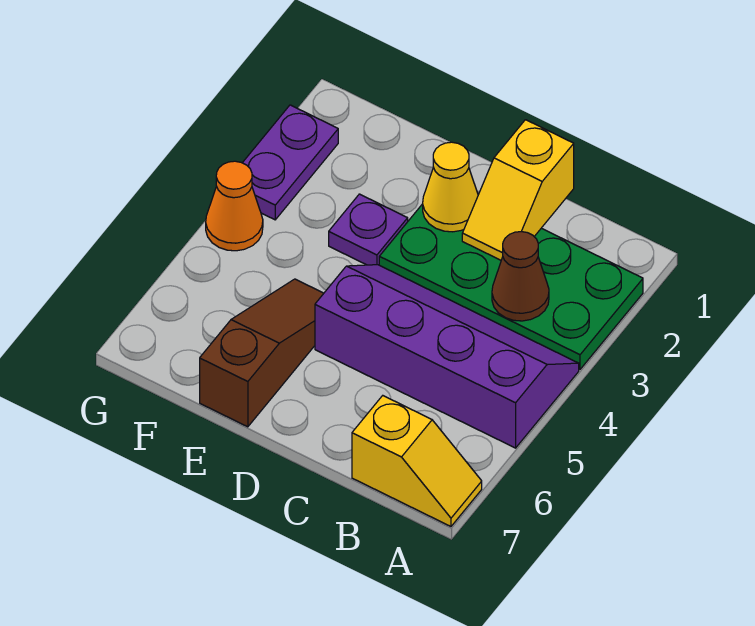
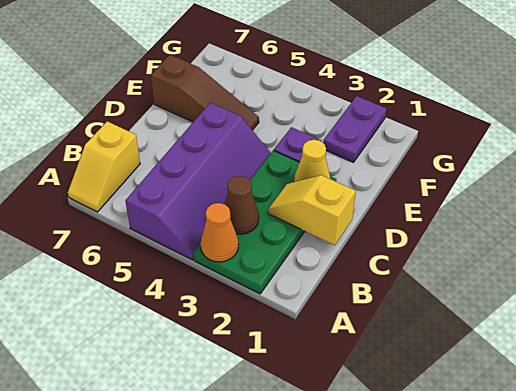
purple plate G2:G3 level 1 -> purple plate F2:G2 level 1
orange cone G4 level 1 -> orange cone A3 level 2

